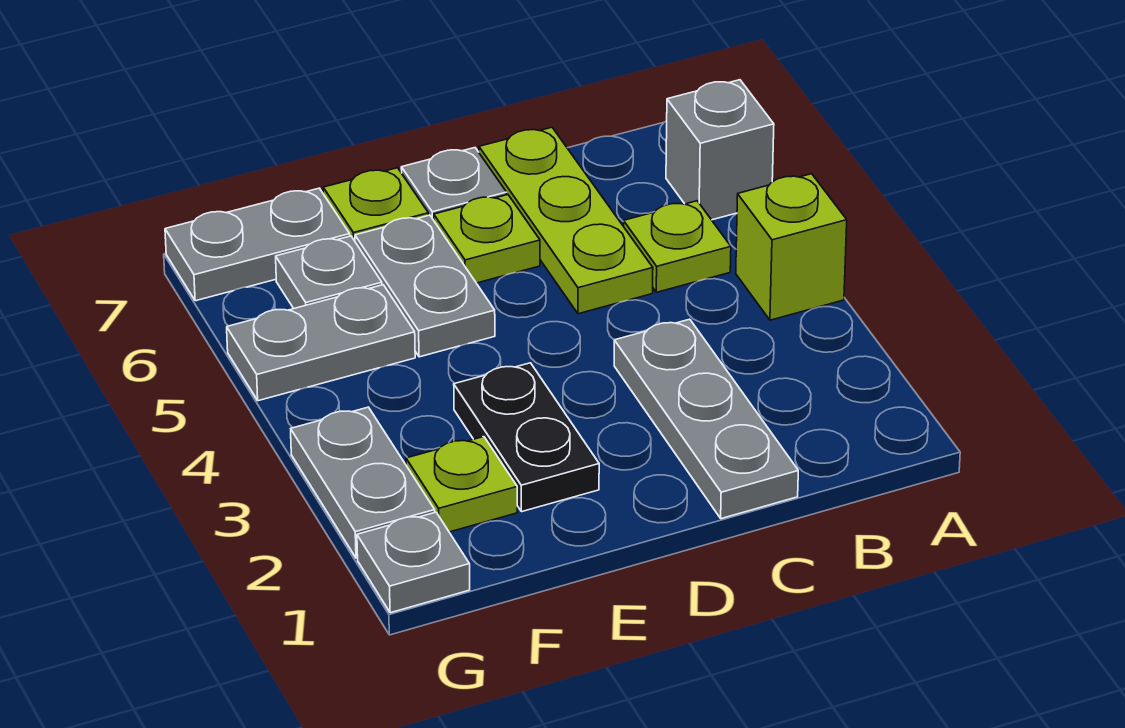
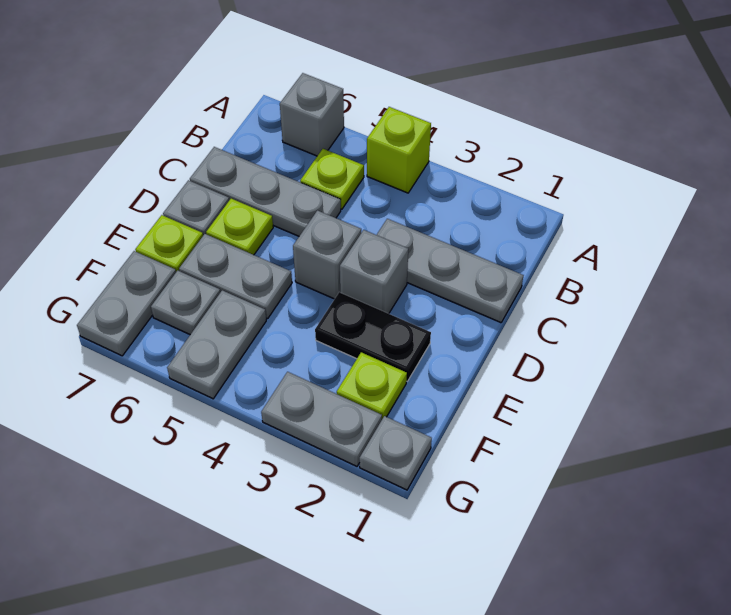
lime plate C5:C7 level 1 -> grey plate C5:C7 level 1
none -> grey brick D3 level 1
none -> grey brick D4 level 1

